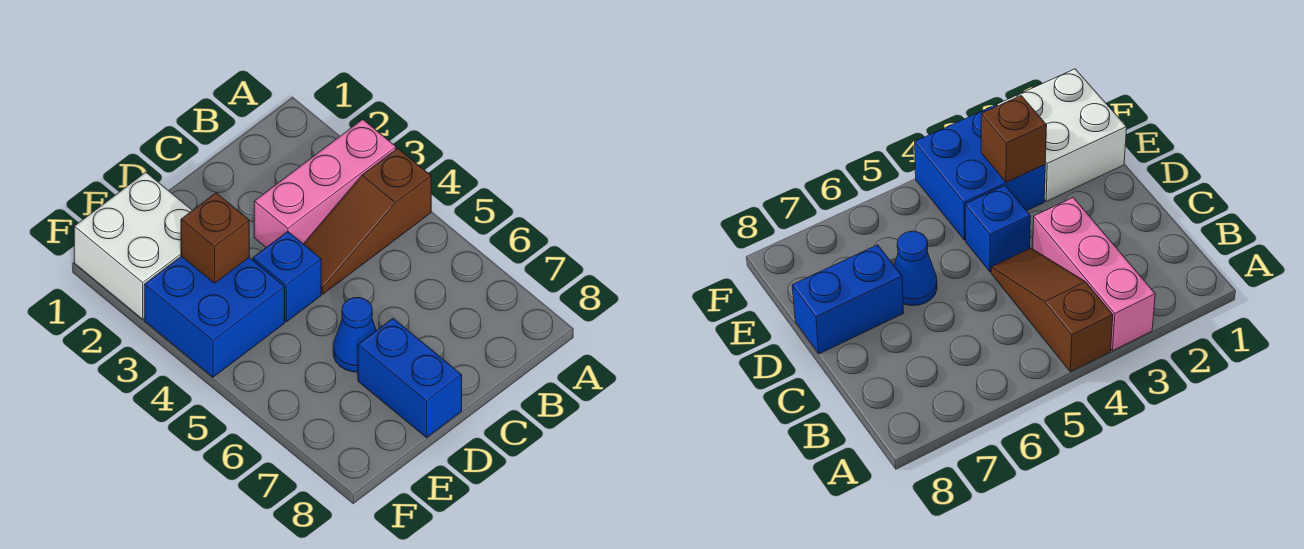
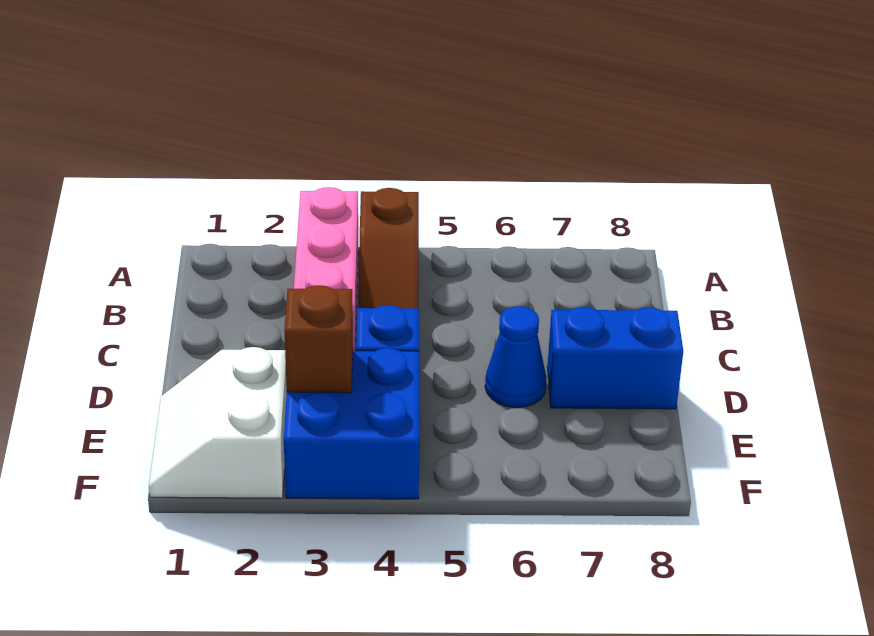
white brick E1:F2 level 1 -> white slope E1:F2 level 1 top 2

